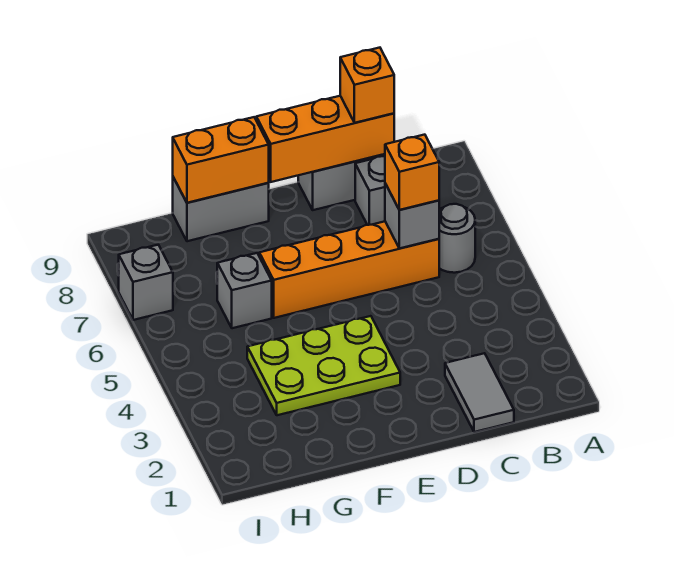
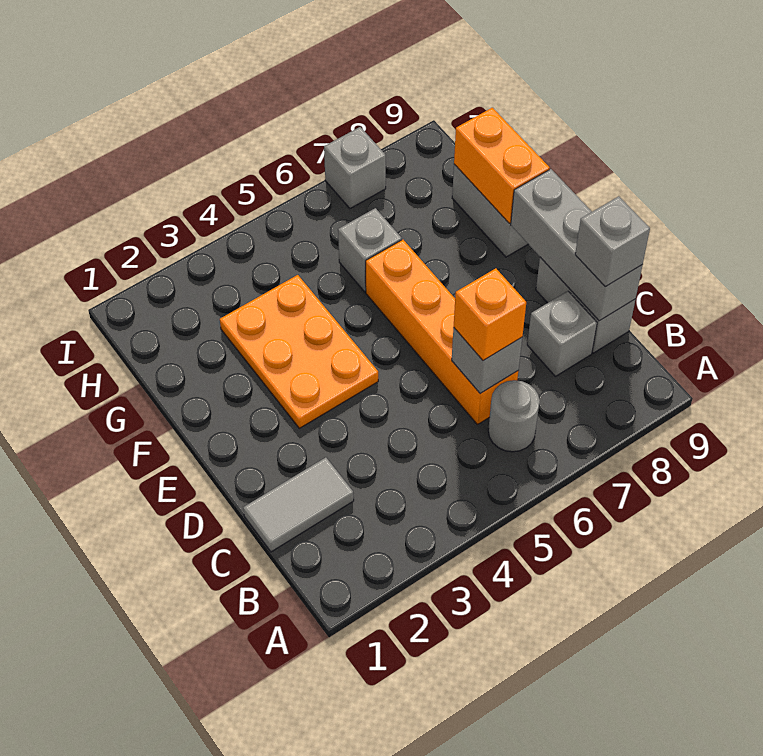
orange brick C9:E9 level 2 -> grey brick C9:E9 level 2
orange brick C9 level 3 -> grey brick C9 level 3
lime plate E3:G4 level 1 -> orange plate E3:G4 level 1

